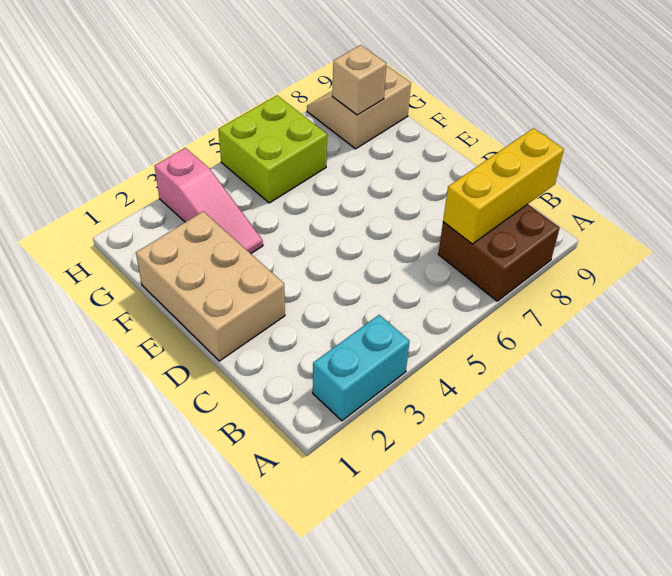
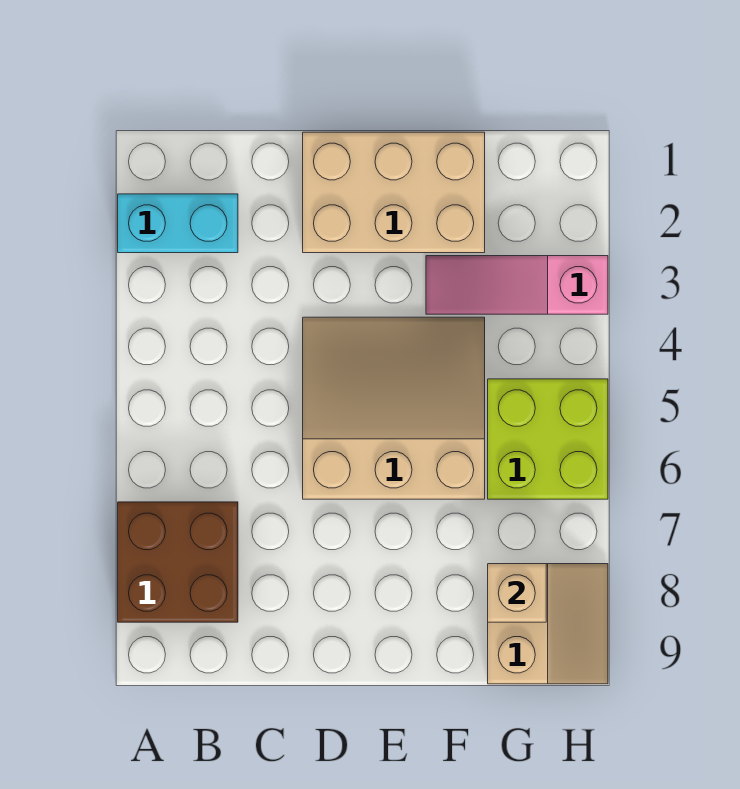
cyan brick A2:A3 level 1 -> cyan brick A2:B2 level 1
yellow brick B7:B9 level 2 -> none
none -> tan slope D4:F6 level 1 top 6

